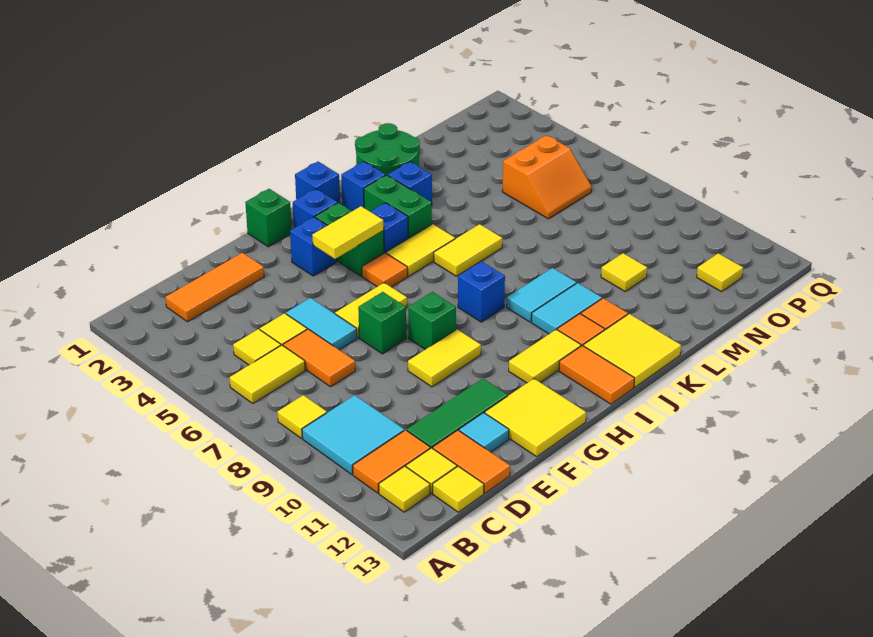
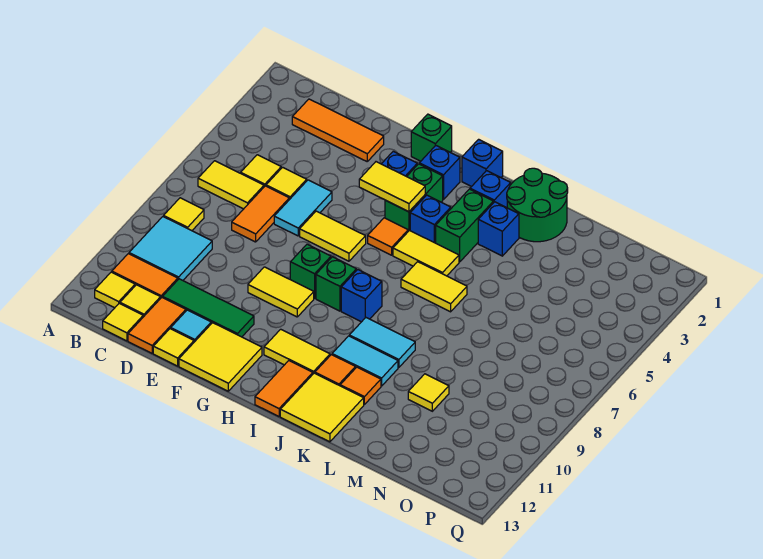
green brick F7 level 1 -> green brick H8 level 1
orange slope N5:O6 level 1 top 5 -> none
yellow tile O12 level 1 -> yellow tile E13 level 1

